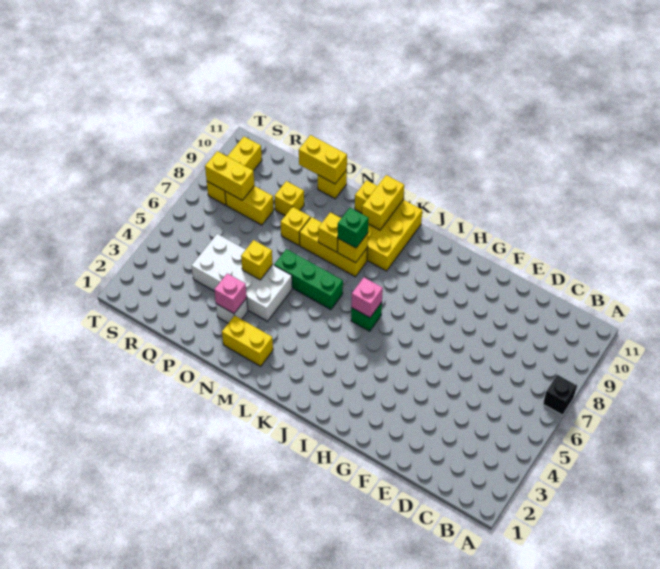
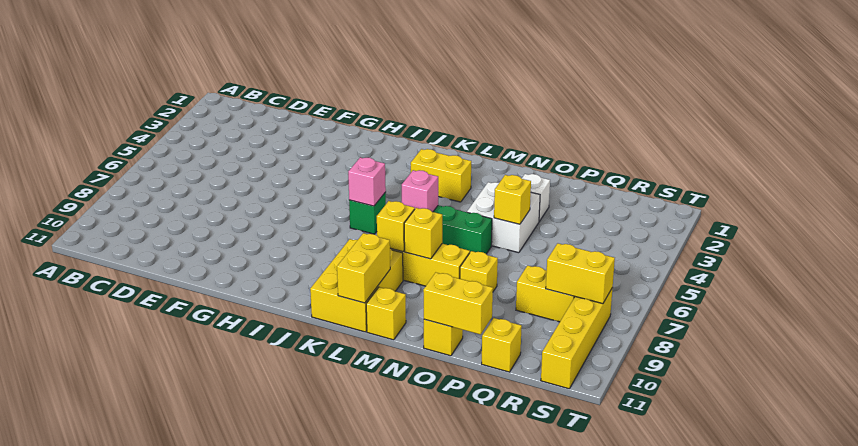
black brick A7 level 1 -> none
green brick L8 level 3 -> none
yellow brick M2:N2 level 1 -> yellow brick K3:L3 level 1
white brick N4:Q5 level 1 -> white brick N4:O5 level 1
pink brick O3 level 2 -> pink brick L6 level 2
yellow brick P9 level 1 -> yellow brick Q11 level 1
yellow brick S8:S10 level 1 -> yellow brick S8:S11 level 1

